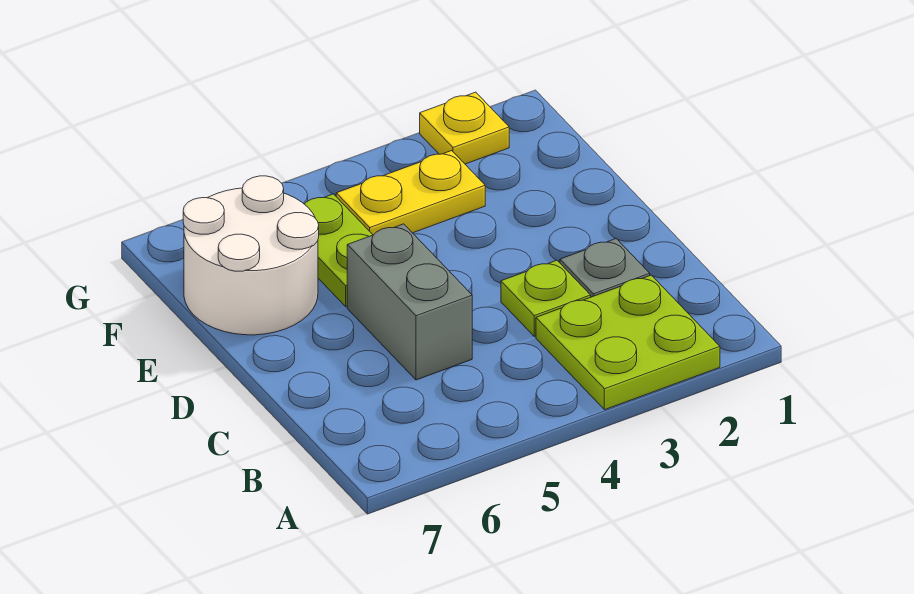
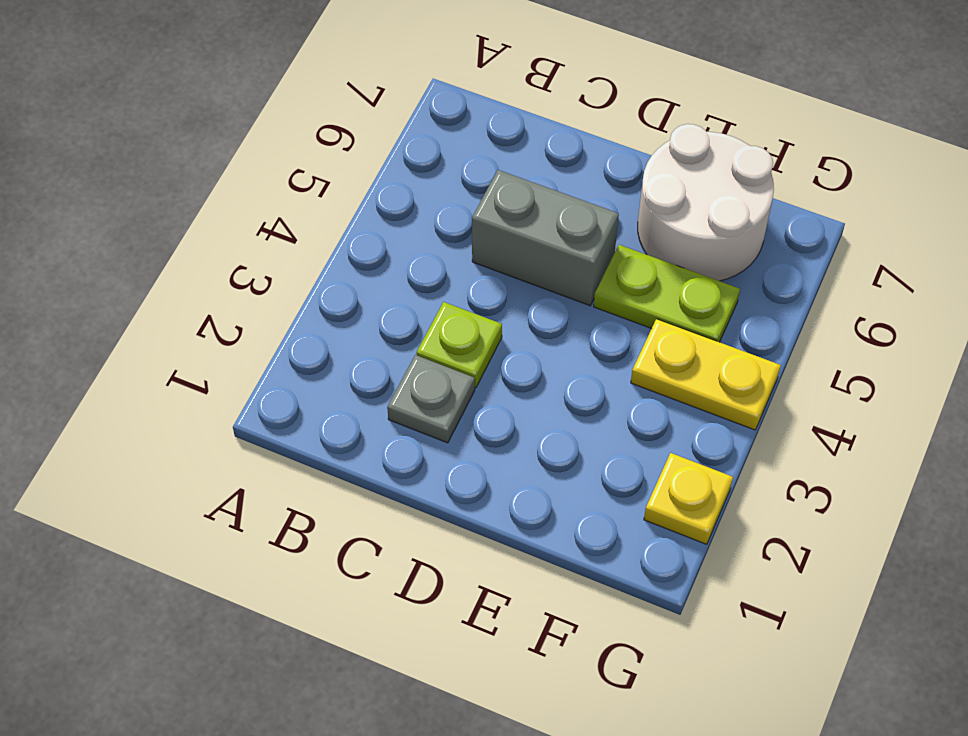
lime plate A2:B3 level 1 -> none
yellow plate F3:F4 level 1 -> yellow plate F4:G4 level 1

